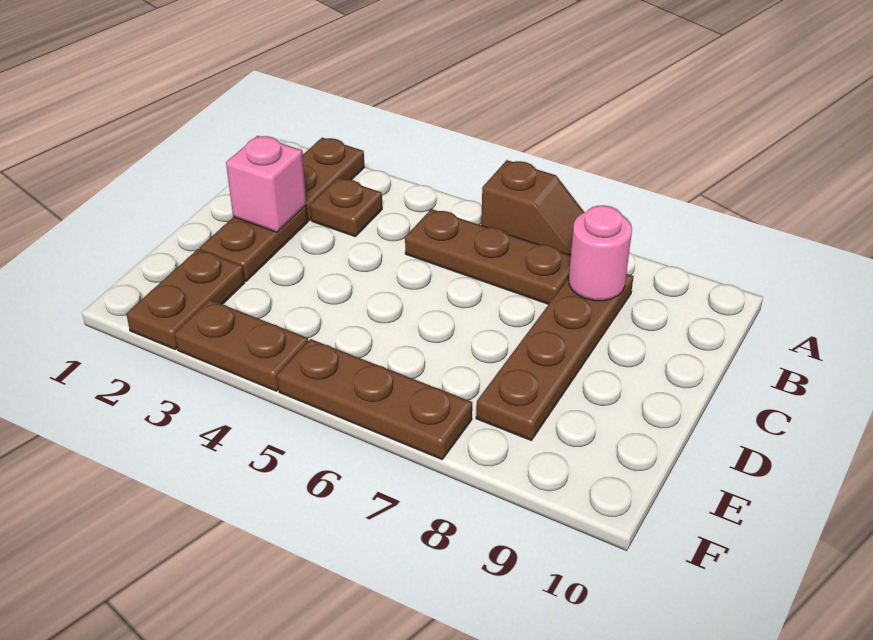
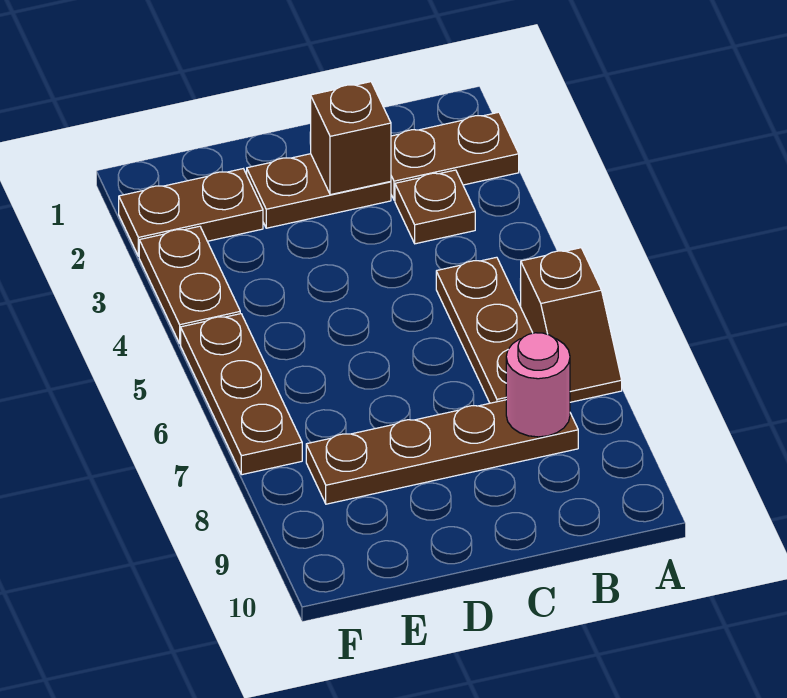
pink brick C2 level 2 -> brown brick C2 level 2

